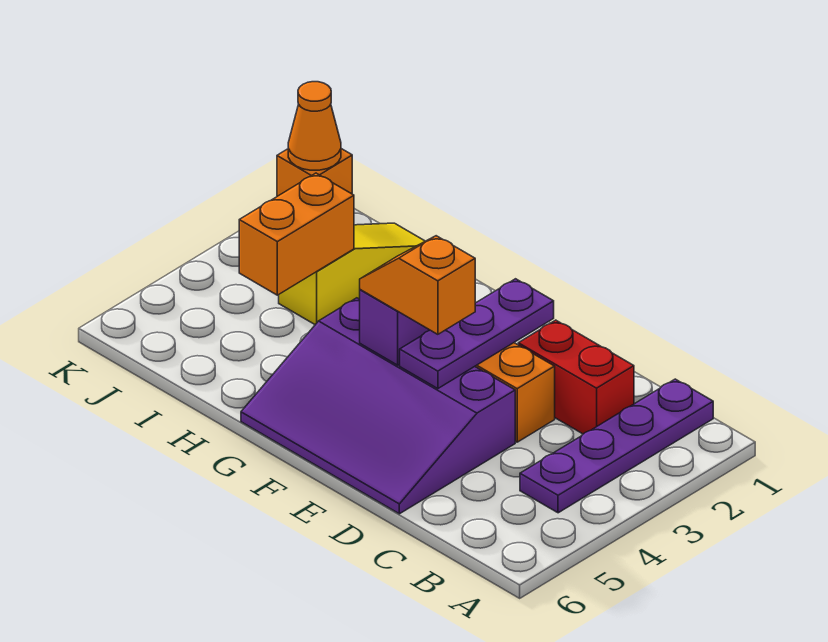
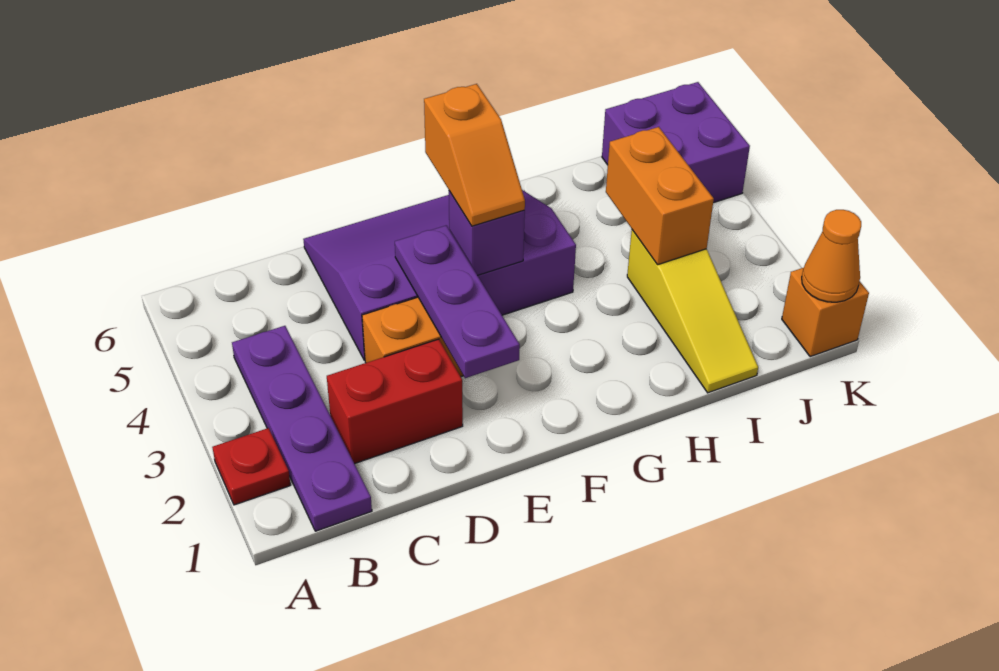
none -> red plate A2 level 1
orange slope E4:F4 level 3 top E -> orange slope F4:F5 level 3 top 5
none -> purple brick J5:K6 level 1

